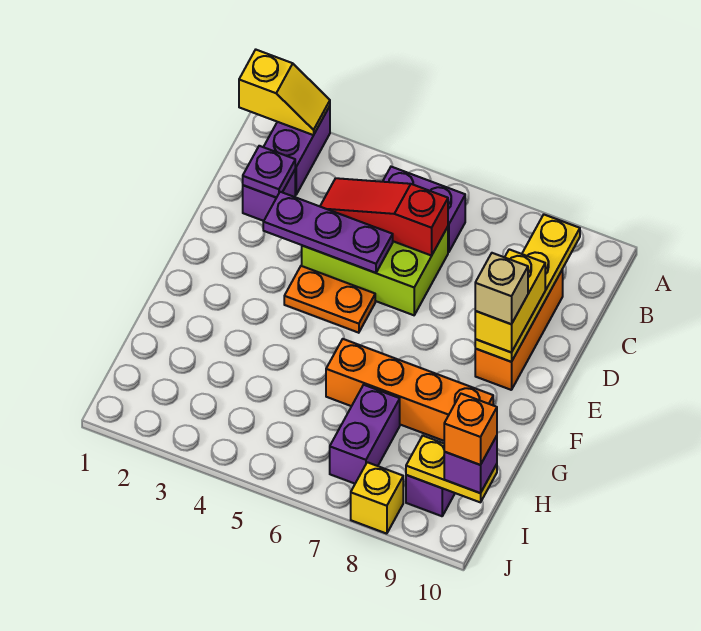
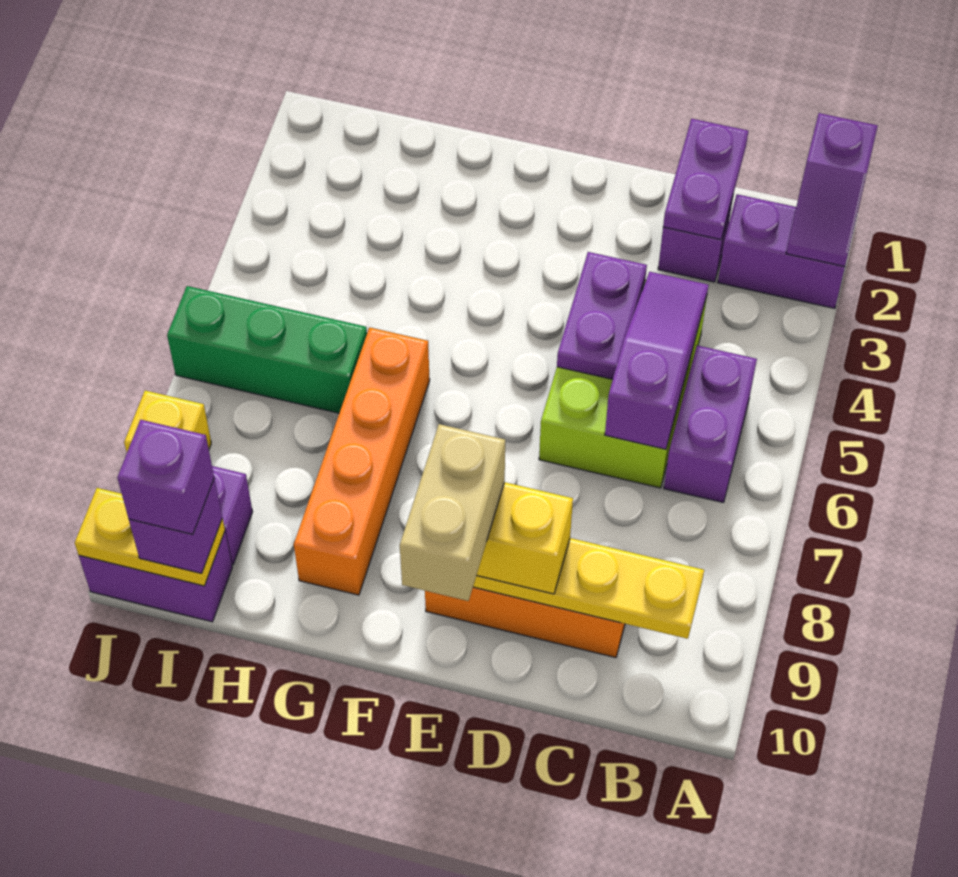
yellow slope A1:A2 level 2 top 1 -> purple slope A1:A2 level 2 top 1
purple plate C2 level 2 -> purple plate C1:C2 level 2
red slope C4:C6 level 2 top 6 -> purple slope C4:C6 level 2 top 6
purple plate D3:D5 level 2 -> purple plate D4:D5 level 2
orange plate E4:E5 level 1 -> none
tan brick E9 level 4 -> tan brick E9:E10 level 4
none -> green brick H6:J6 level 1
purple brick H7:I7 level 1 -> purple brick I10:J10 level 1
yellow plate I9:I10 level 2 -> yellow plate I10:J10 level 2
orange brick I10 level 4 -> purple brick I10 level 4

